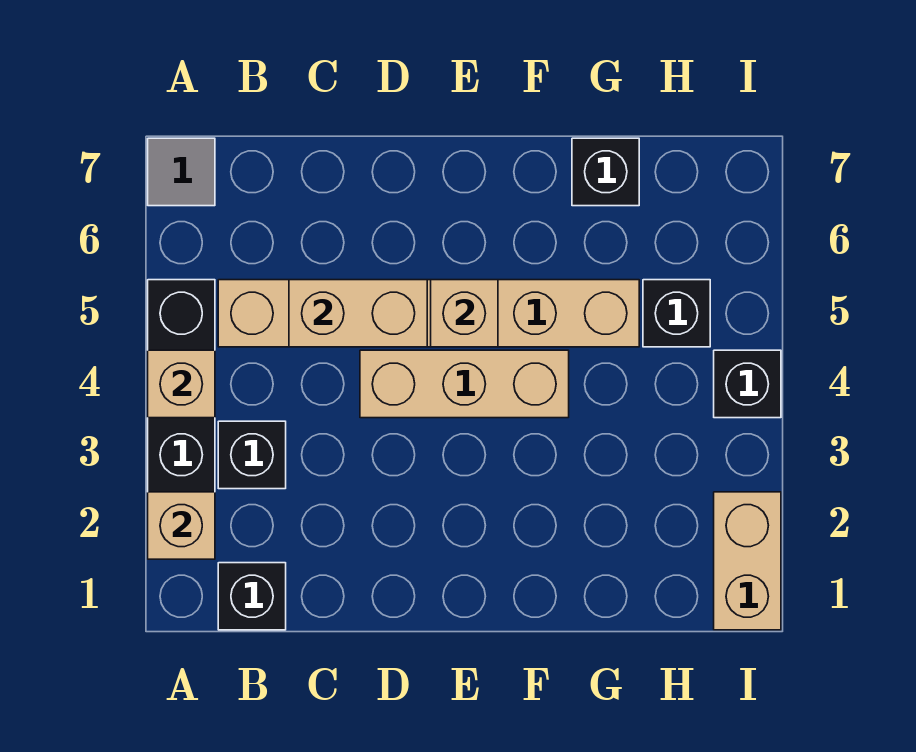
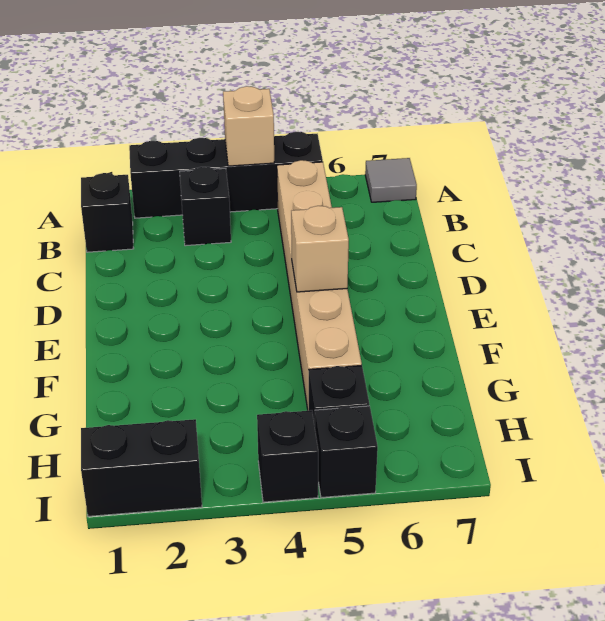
tan brick A2 level 2 -> none
tan brick C5:D5 level 2 -> none
tan brick D4:F4 level 1 -> none
black brick G7 level 1 -> black brick I5 level 1
tan brick I1:I2 level 1 -> black brick I1:I2 level 1

